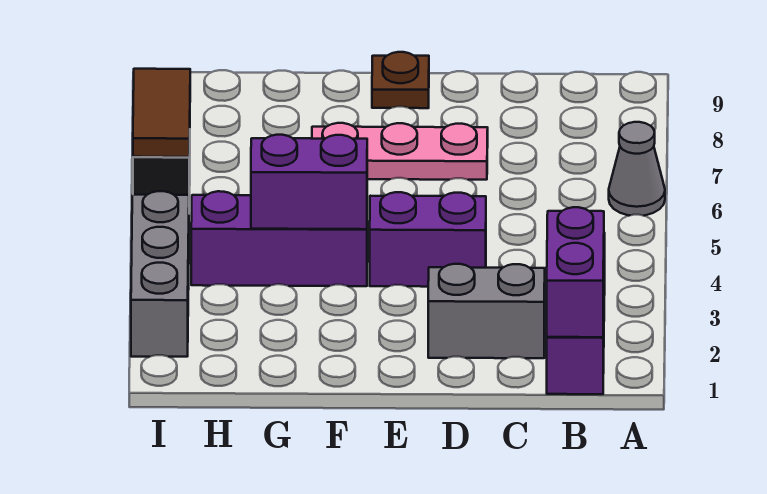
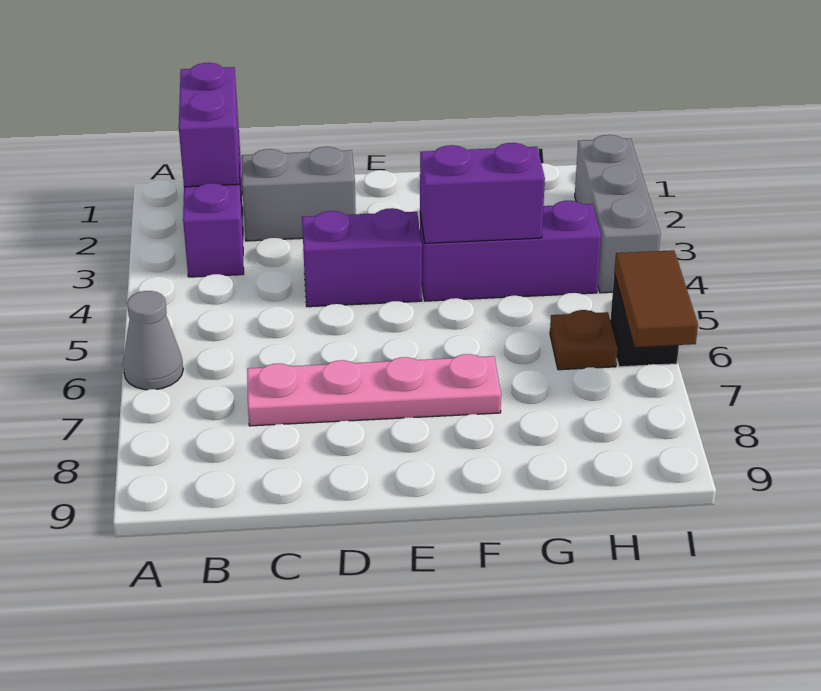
pink plate D7:F7 level 1 -> pink plate C7:F7 level 1
brown plate E9 level 1 -> brown plate H6 level 1

